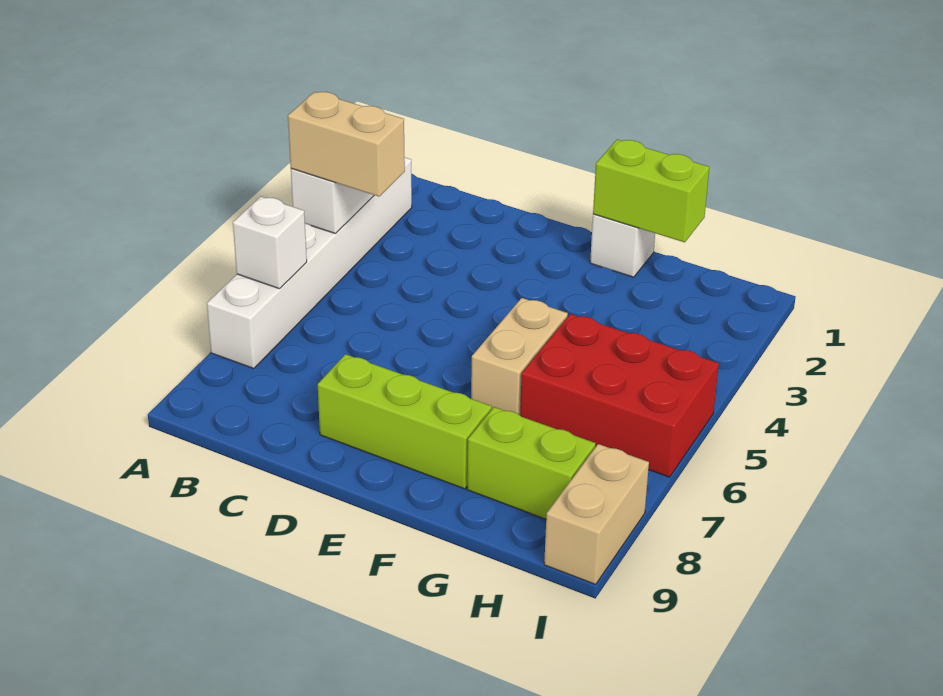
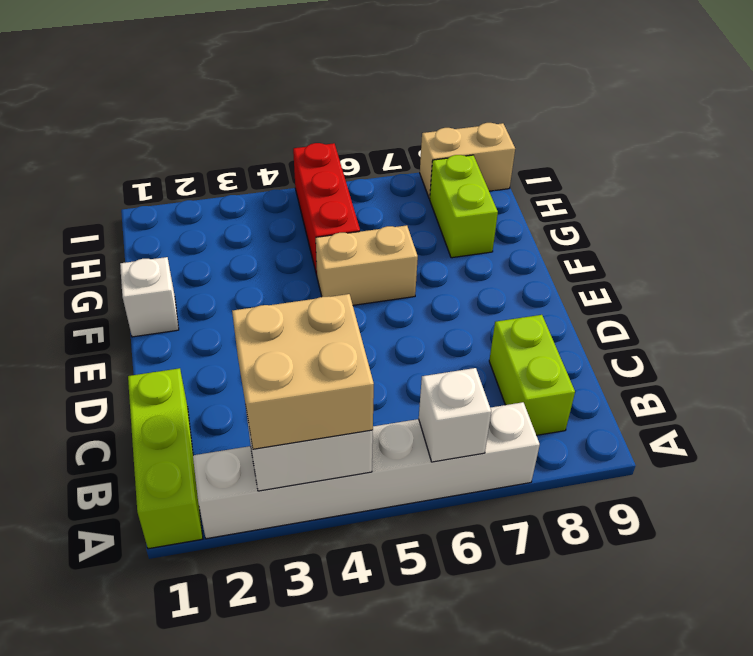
tan brick A4:B4 level 3 -> tan brick A3:B4 level 3
lime brick D8:F8 level 1 -> lime brick A1:C1 level 1
lime brick F1:G1 level 2 -> lime brick B8:C8 level 1
red brick G5:I6 level 1 -> red brick G5:I5 level 1

